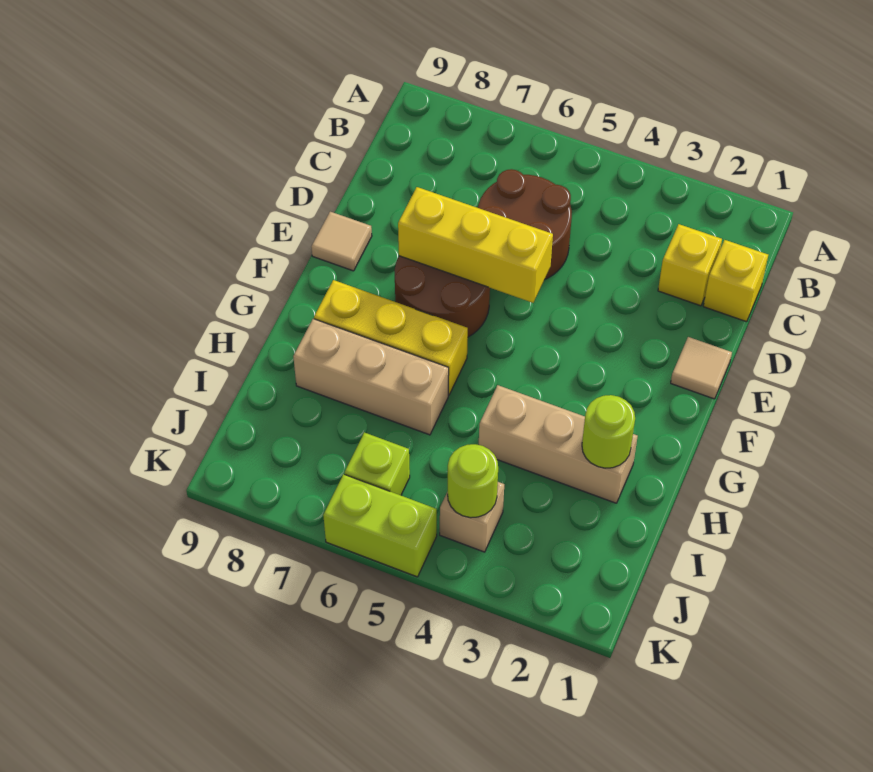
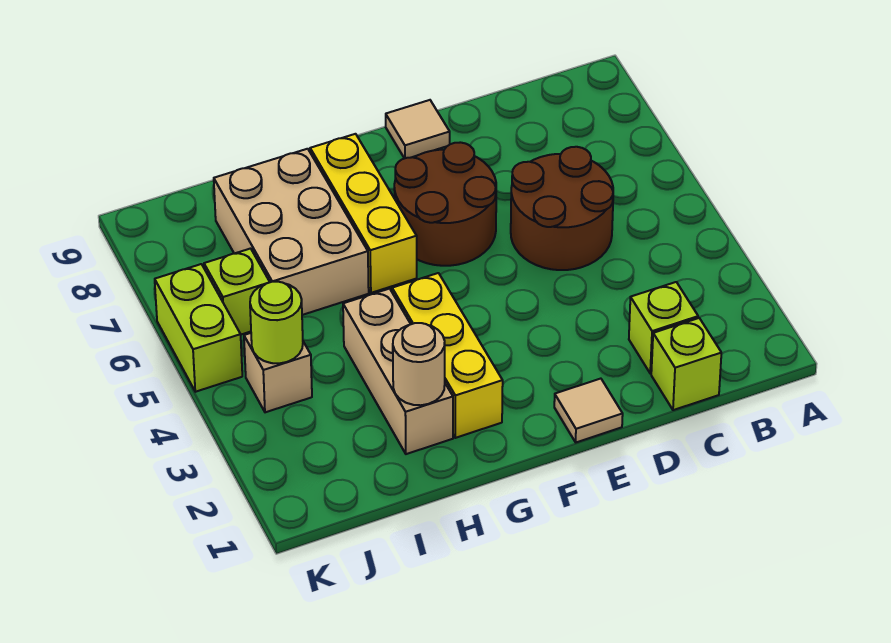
yellow brick C1 level 1 -> lime brick C1 level 1
yellow brick C2 level 1 -> lime brick C2 level 1
yellow brick E5:E7 level 2 -> yellow brick G2:G4 level 1
lime round brick H2 level 2 -> tan round brick H2 level 2
tan brick H6:H8 level 1 -> tan brick H6:I8 level 1

